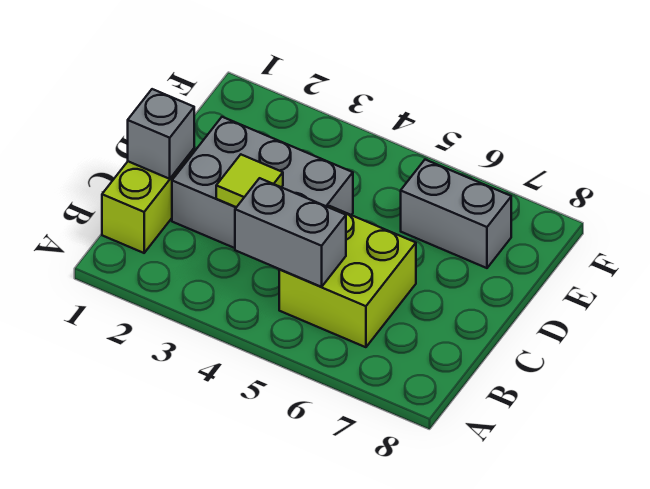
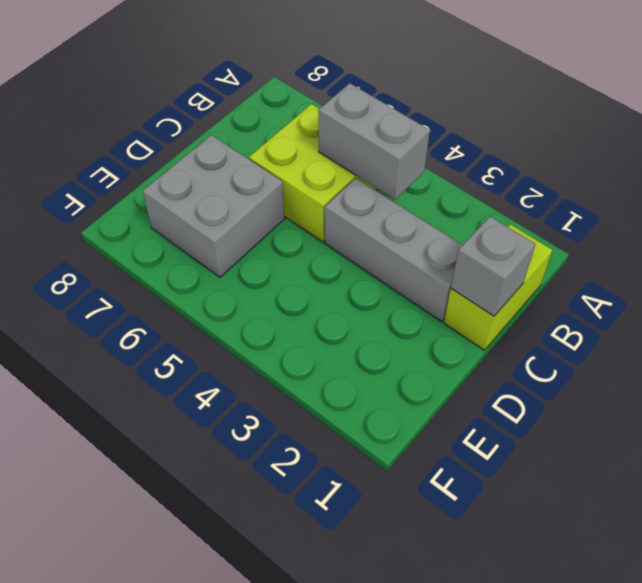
grey brick C2:D4 level 1 -> grey brick C2:C4 level 1
lime tile C3 level 2 -> none
grey brick E6:E7 level 1 -> grey brick D6:E7 level 1

